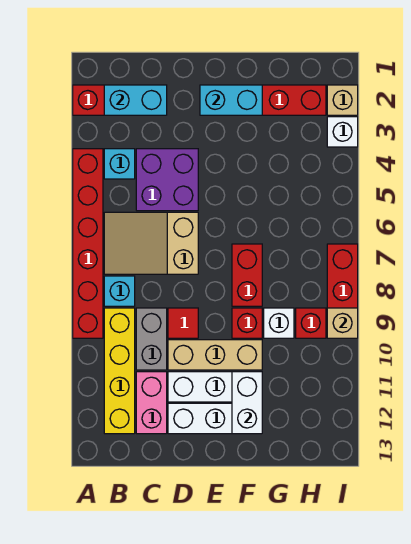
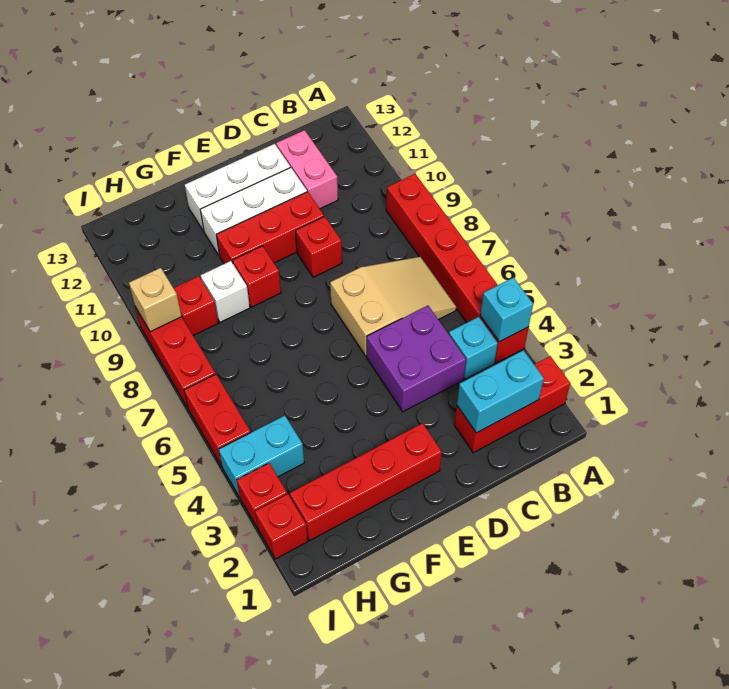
cyan brick B8 level 1 -> cyan brick A4 level 2
yellow brick B9:B12 level 1 -> none
grey brick C9:C10 level 1 -> none
red tile D9 level 1 -> red brick D9 level 1
tan brick D10:F10 level 1 -> red brick D10:F10 level 1
cyan brick E2:F2 level 2 -> cyan brick H4:I4 level 1
red brick F7:F8 level 1 -> red brick I5:I6 level 1
white brick F11:F12 level 2 -> none
tan brick I2 level 1 -> red brick I2 level 1
white brick I3 level 1 -> red brick I3 level 1

